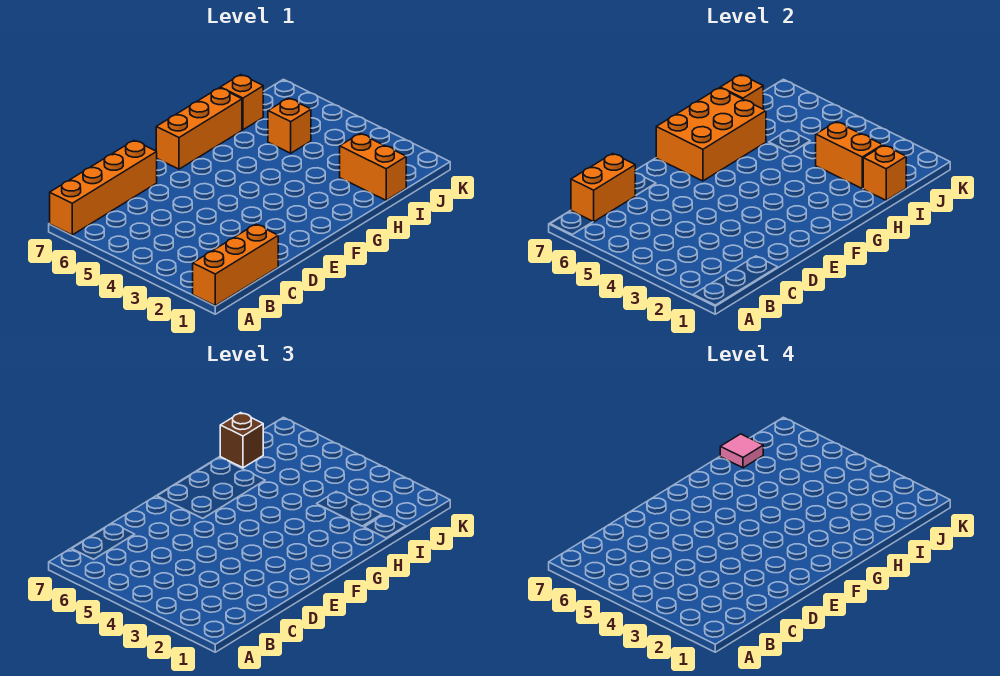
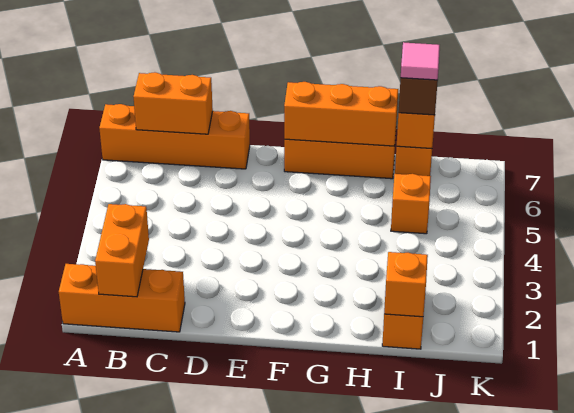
orange brick F6:H7 level 2 -> orange brick F7:H7 level 2
orange brick I2:I3 level 2 -> orange brick B1:B2 level 2

